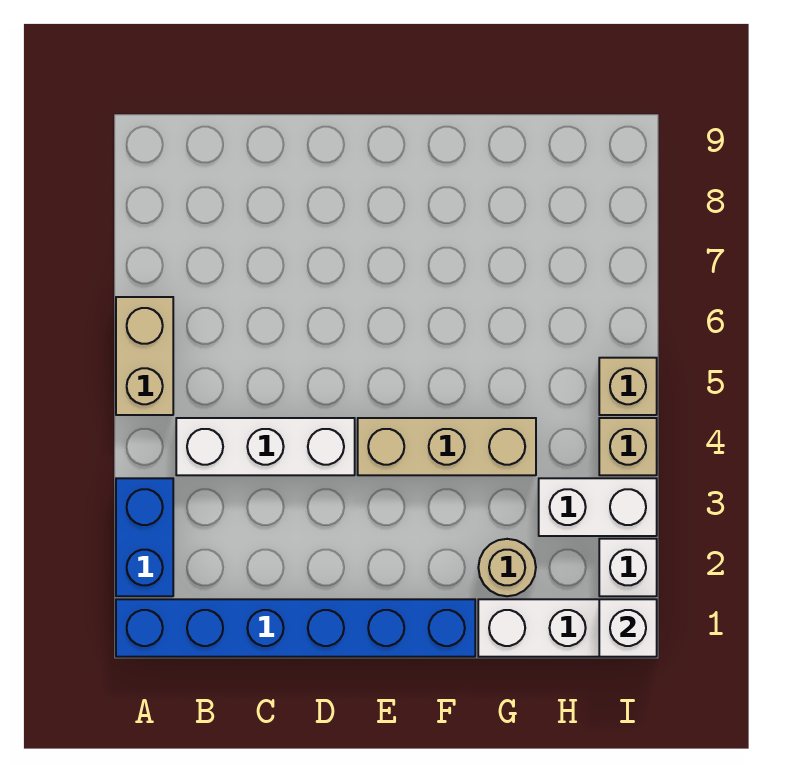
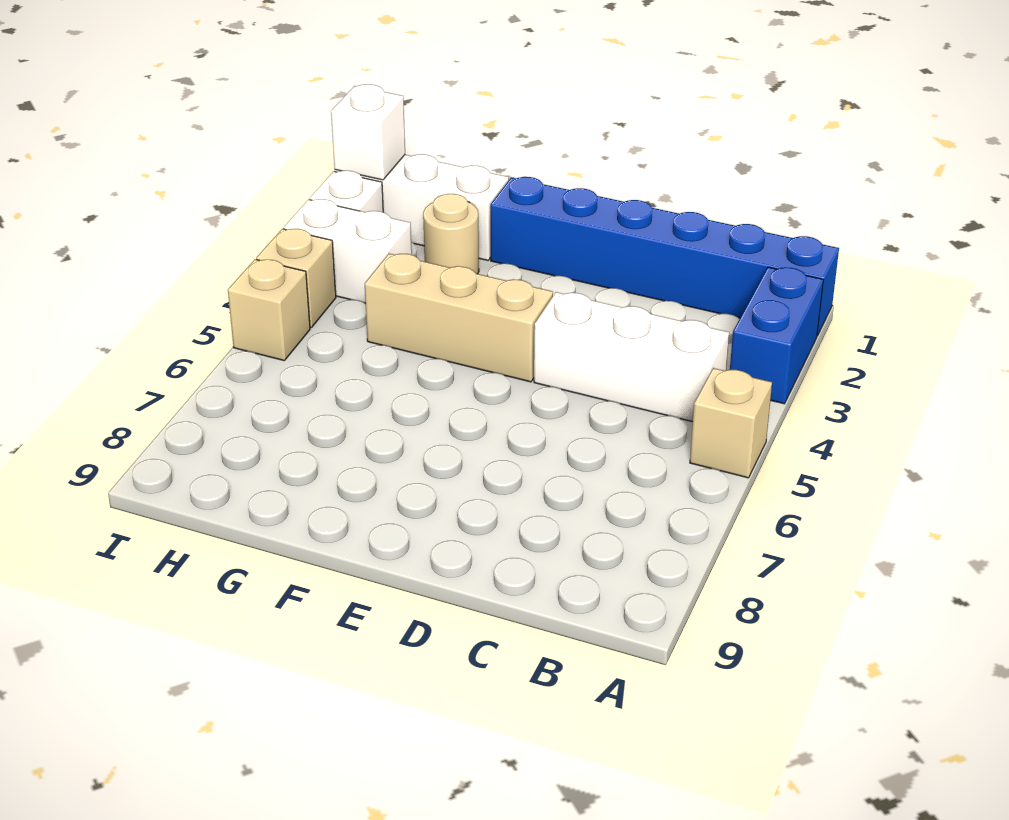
tan brick A5:A6 level 1 -> tan brick A5 level 1

